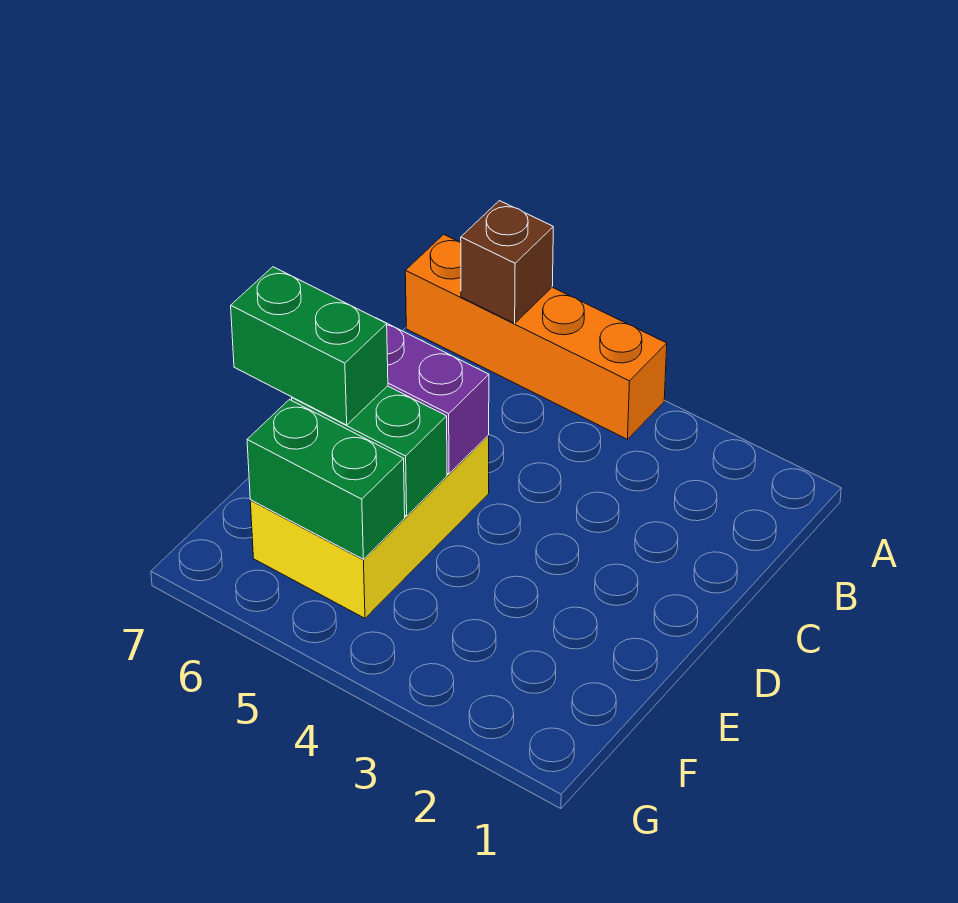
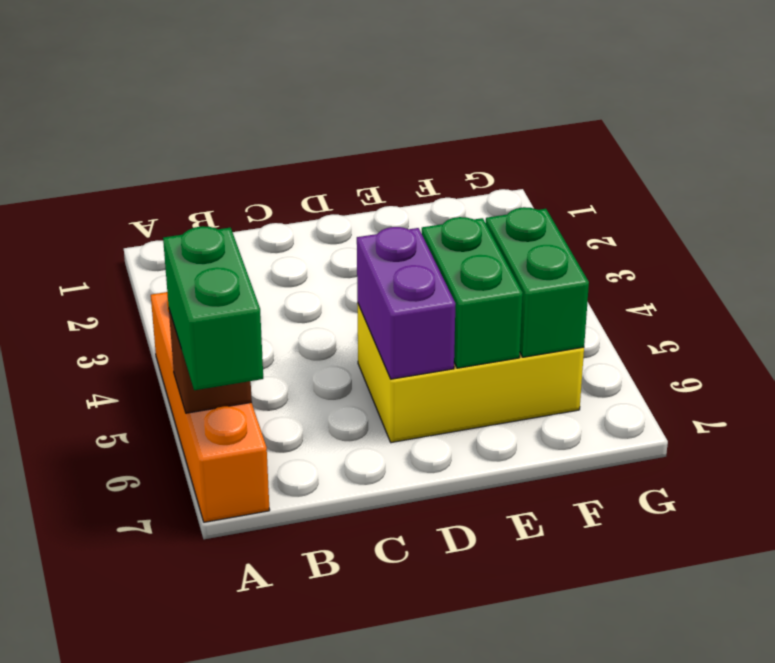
green brick E6:E7 level 3 -> green brick A6:A7 level 3

